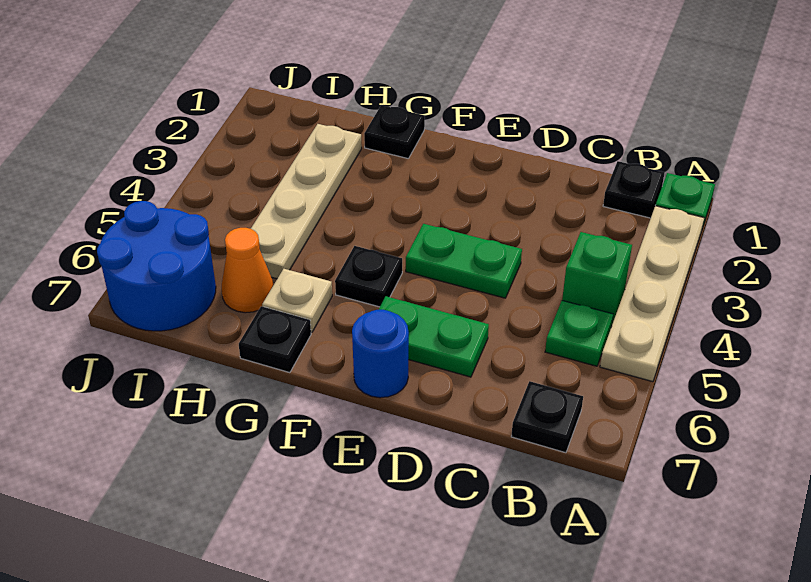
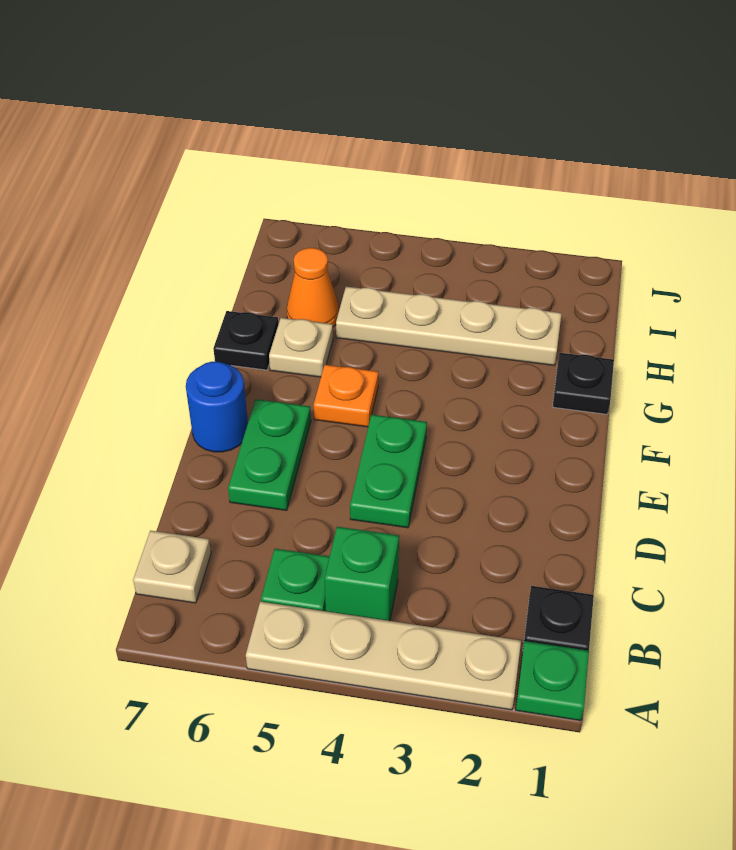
black plate B7 level 1 -> tan plate B7 level 1
black plate F5 level 1 -> orange plate F5 level 1
blue round brick I6:J7 level 1 -> none

